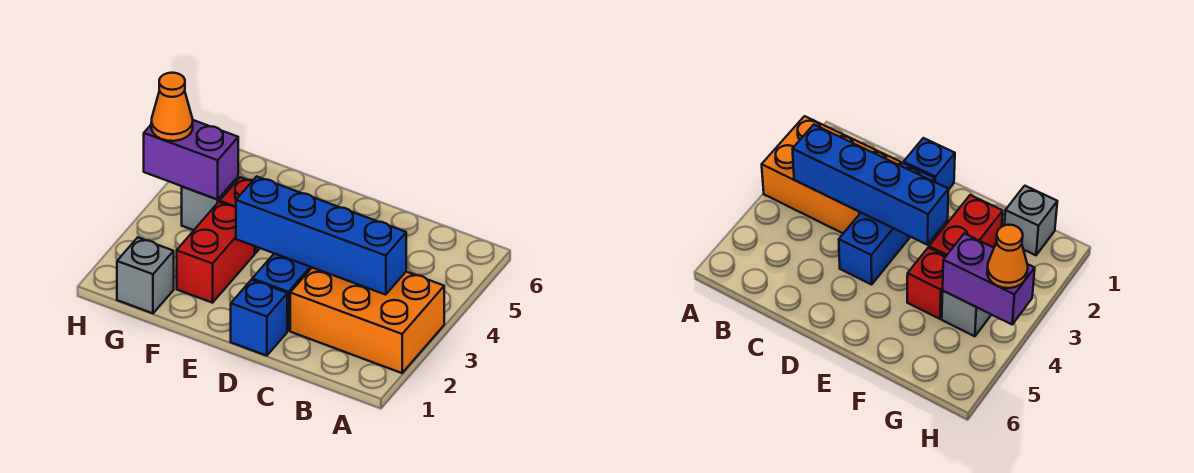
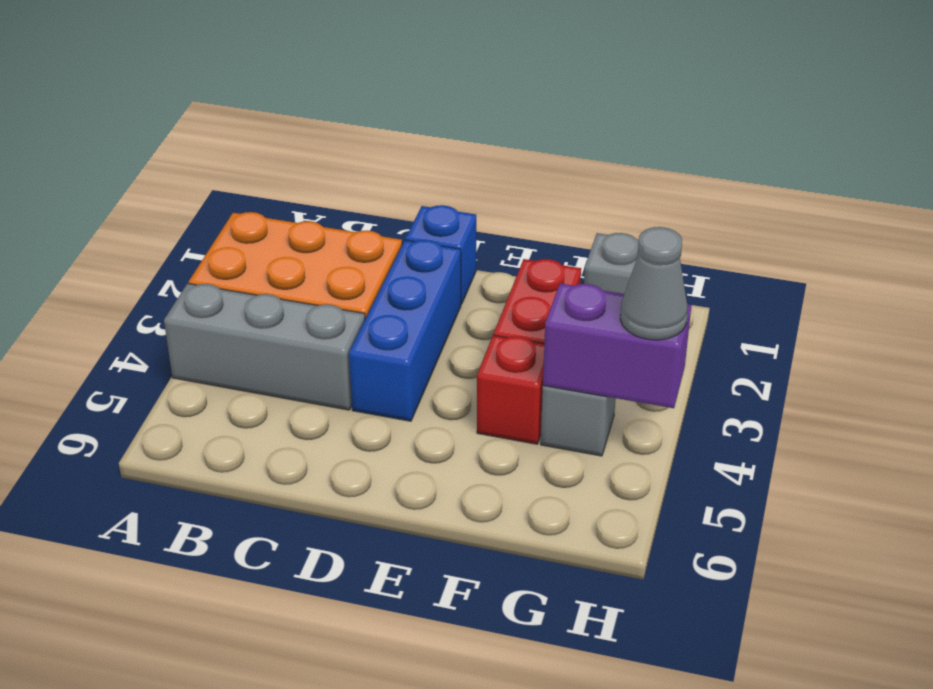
none -> grey brick A4:C4 level 1
blue brick B3:E3 level 2 -> none
orange cone H4 level 3 -> grey cone H4 level 3

